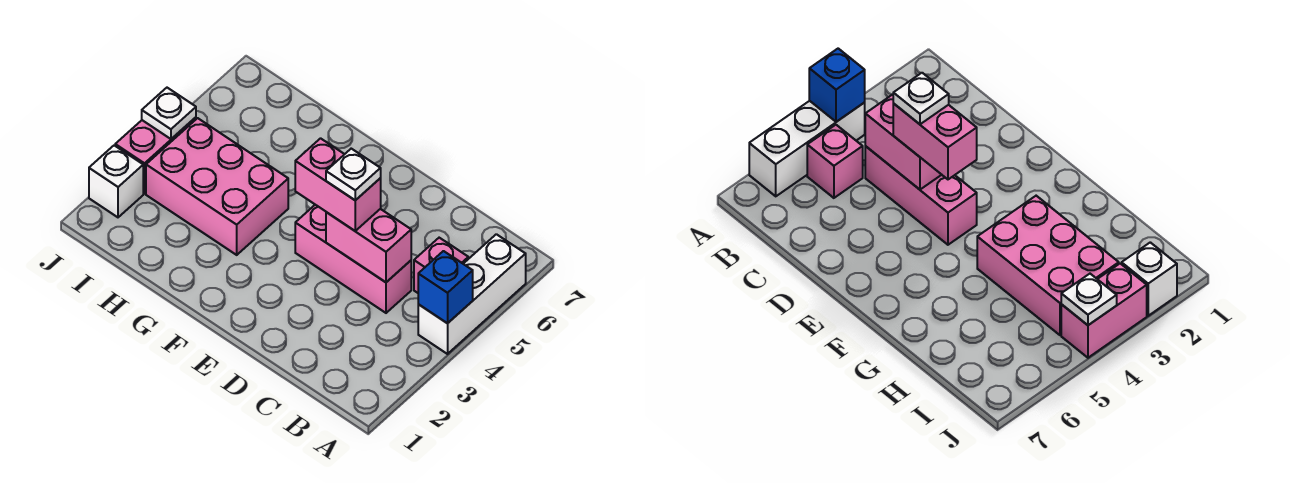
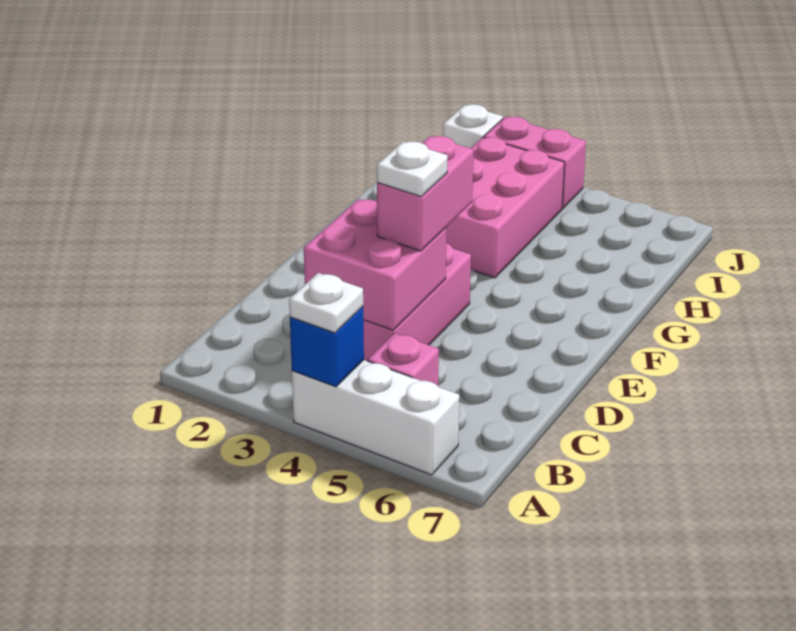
pink brick C4:D4 level 2 -> pink brick C3:D4 level 2
white plate J4 level 2 -> white plate A4 level 3

